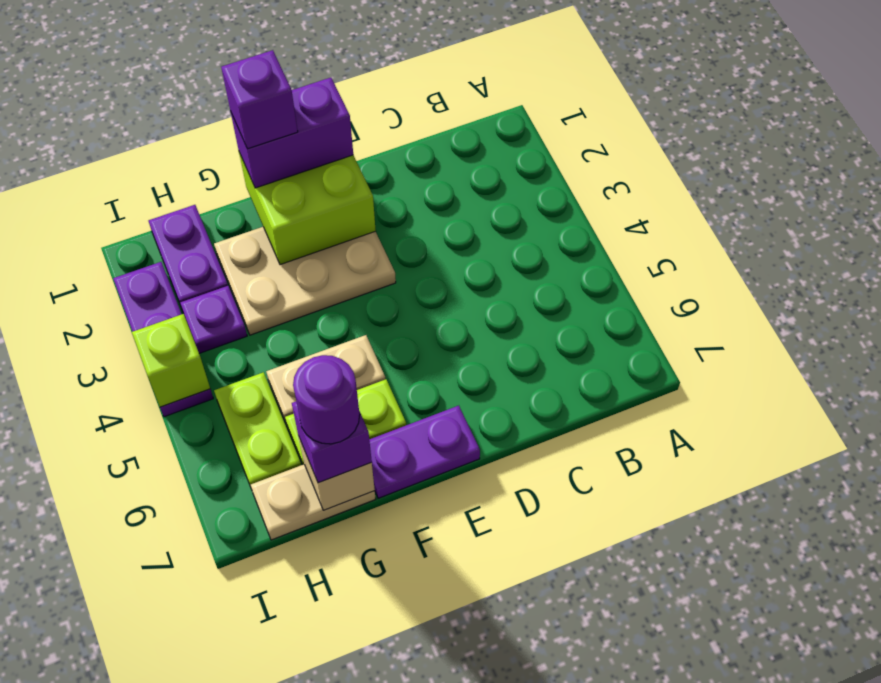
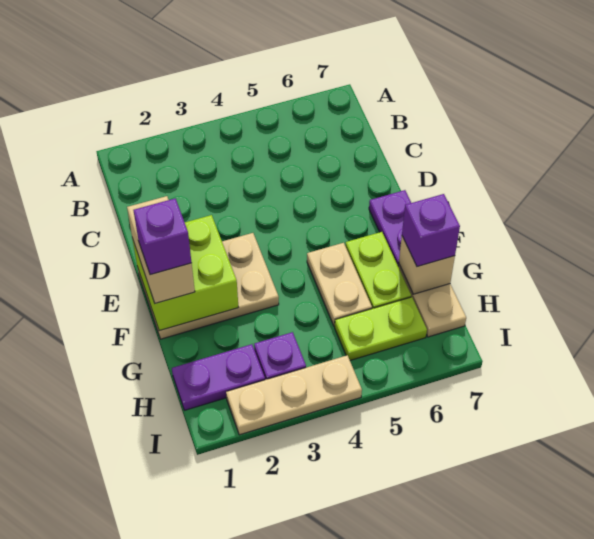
purple brick E1:F1 level 3 -> tan brick E1:F1 level 3
tan plate E2:G3 level 1 -> tan plate E1:F3 level 1
purple round brick G7 level 4 -> none
purple plate I2:I4 level 1 -> tan plate I2:I4 level 1
lime brick I4 level 2 -> none

